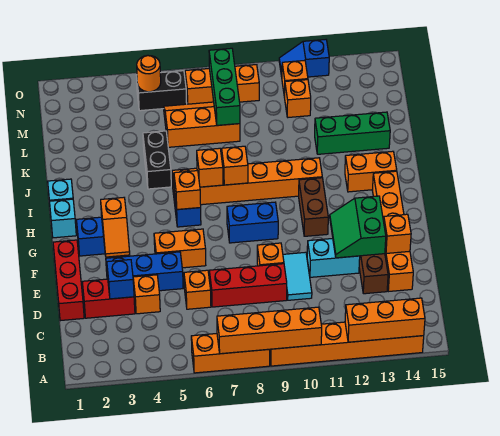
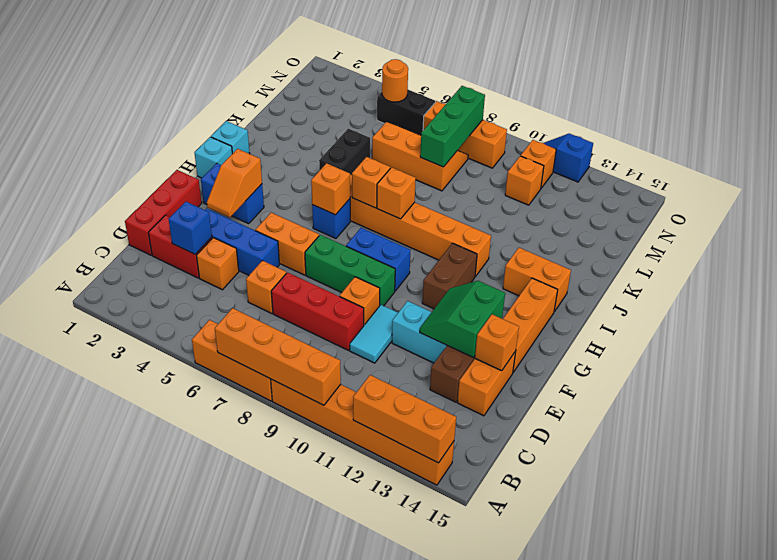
green brick K12:K14 level 1 -> green brick F7:F9 level 1

